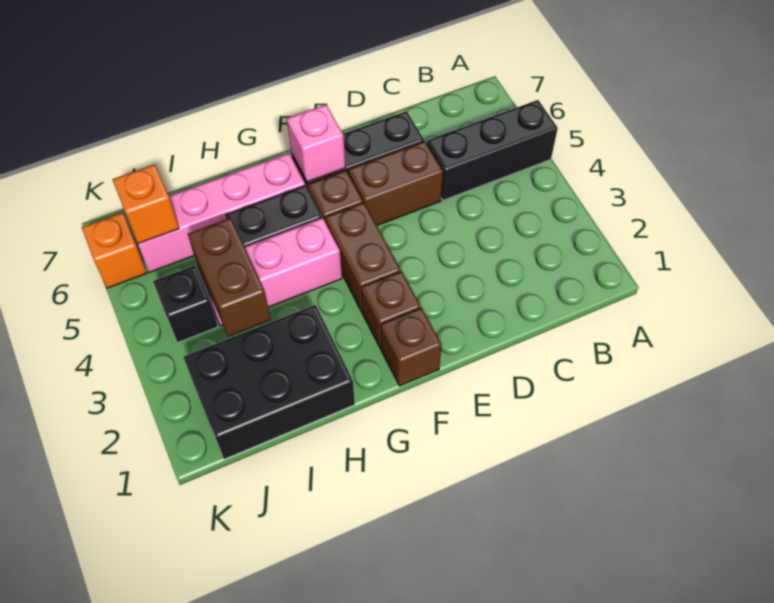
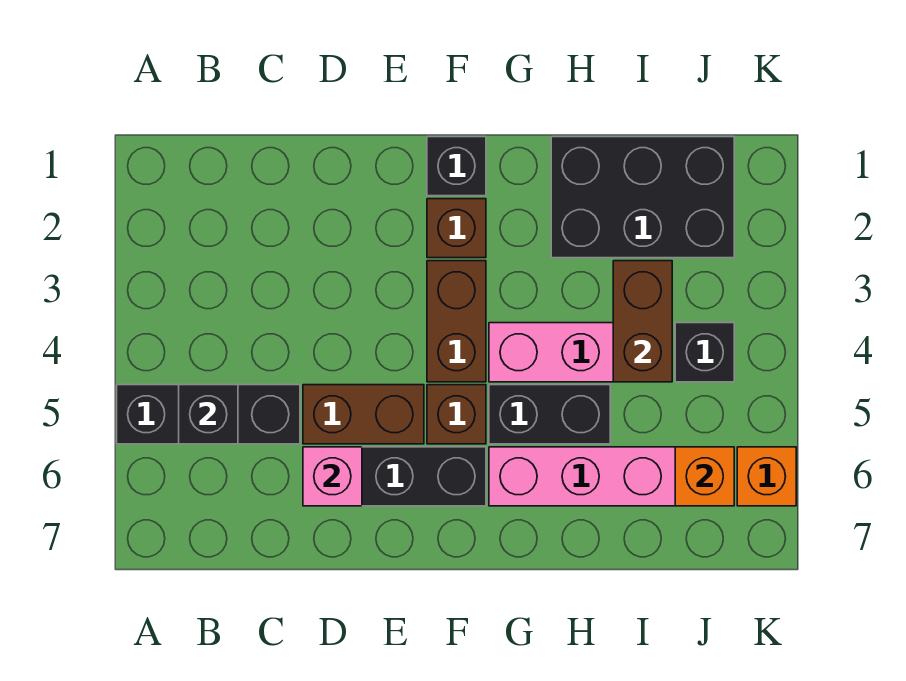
none -> black brick B5 level 2
brown brick F1 level 1 -> black brick F1 level 1
pink brick F6 level 2 -> pink brick D6 level 2

